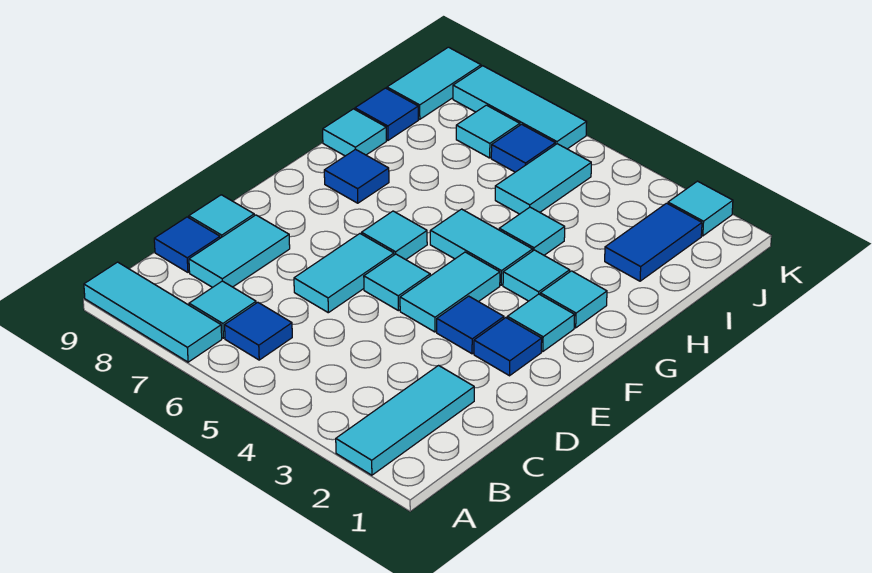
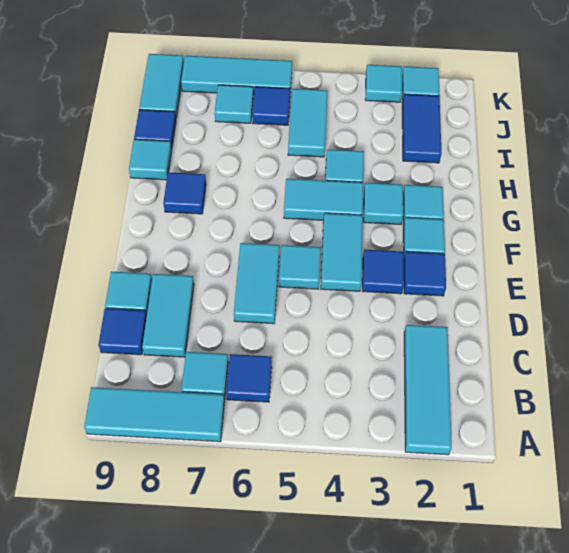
cyan tile F6 level 1 -> cyan tile K3 level 1

